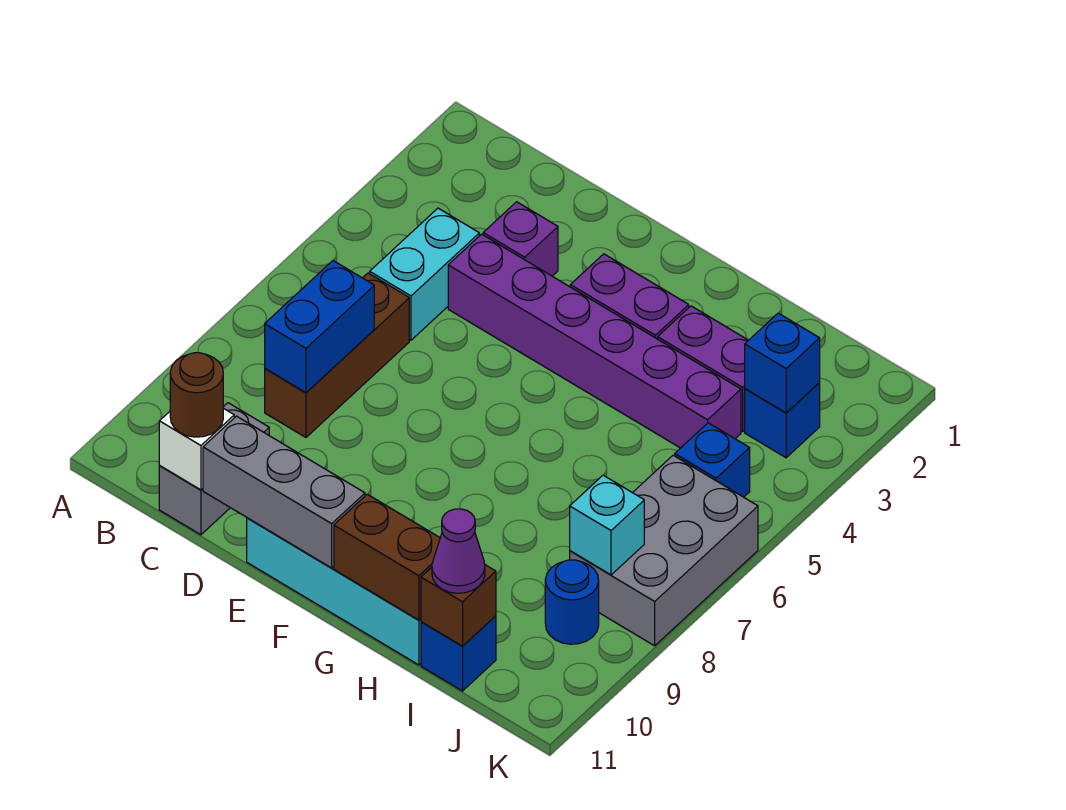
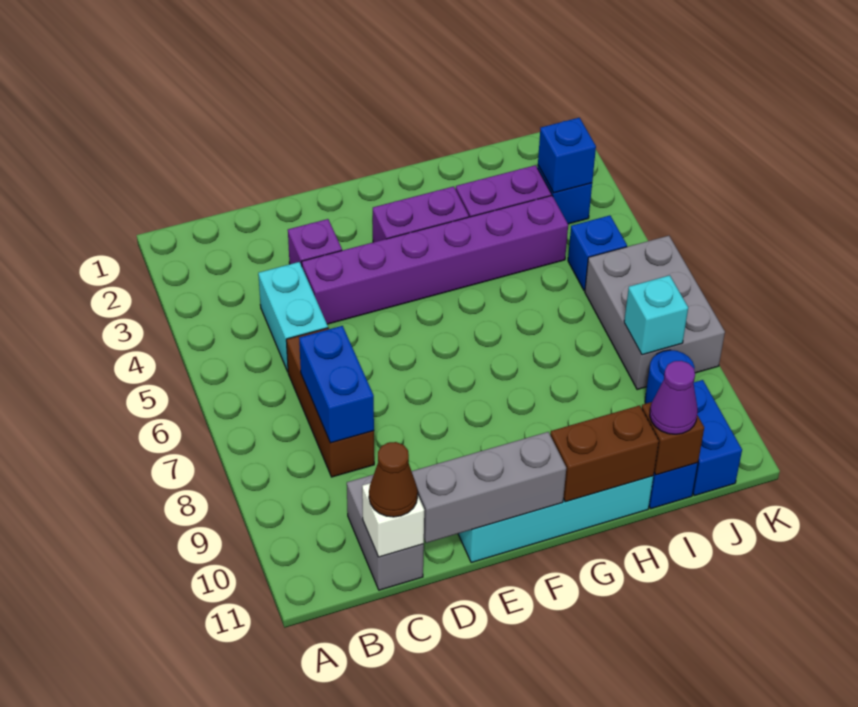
brown round brick C11 level 3 -> brown cone C11 level 3
none -> blue brick J10:J11 level 1

